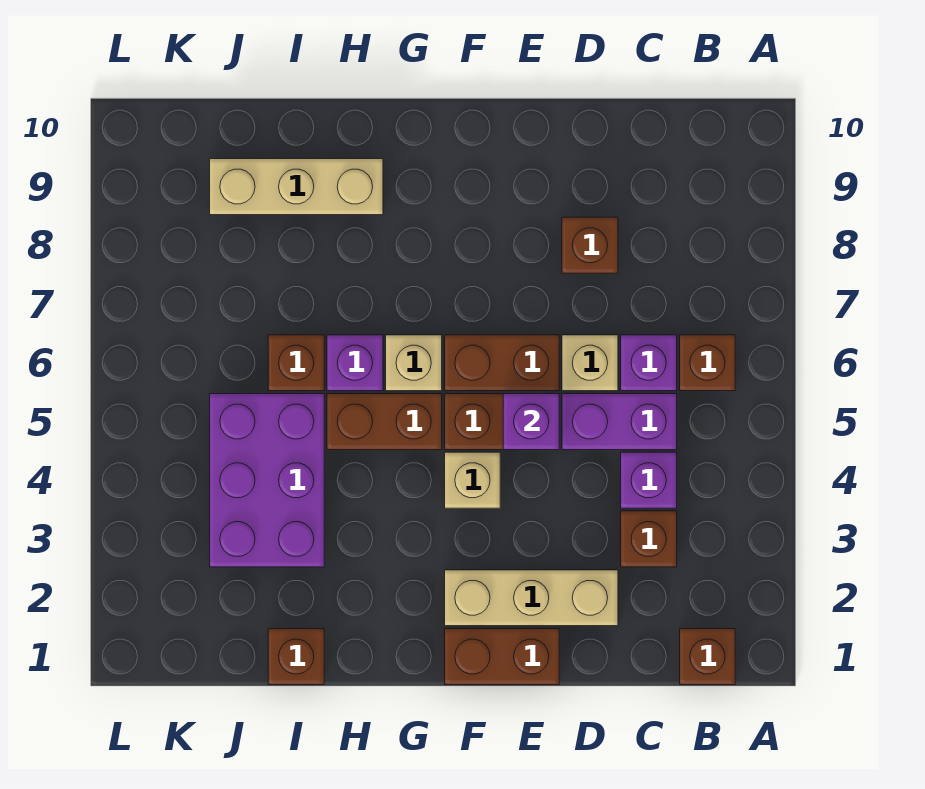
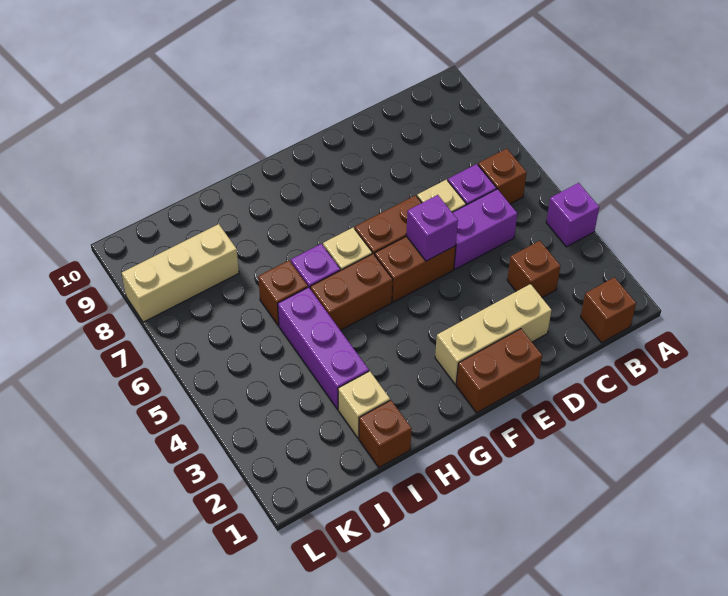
purple brick C4 level 1 -> purple brick A4 level 1
brown brick D8 level 1 -> none
tan brick F4 level 1 -> tan brick I2 level 1
tan brick H9:J9 level 1 -> tan brick J8:L8 level 1
purple brick I3:J5 level 1 -> purple brick I3:I5 level 1

